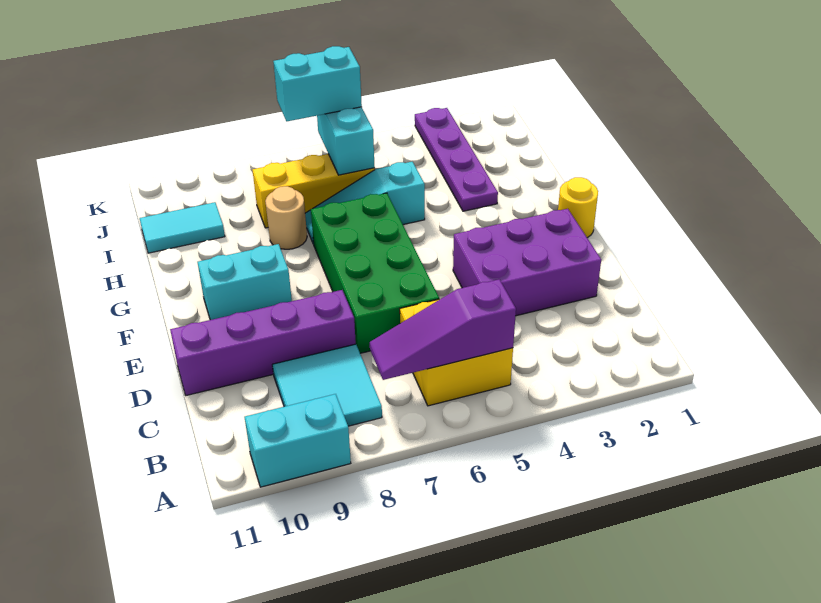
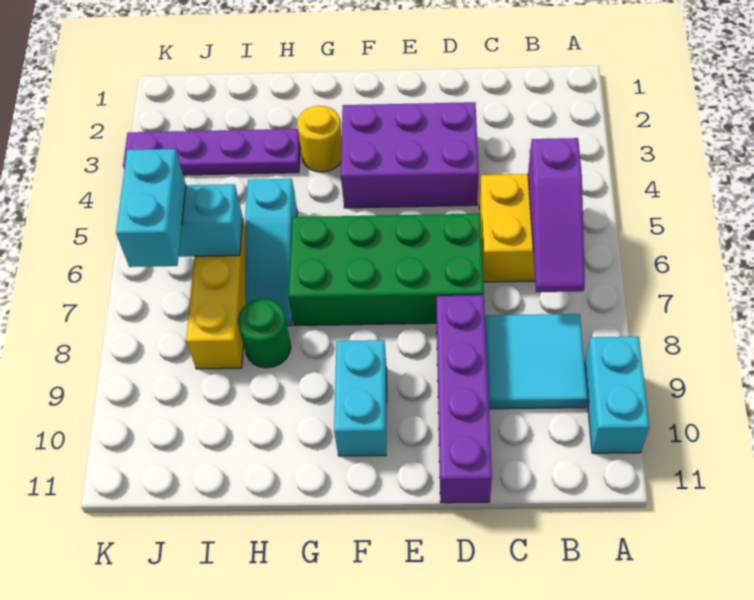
purple brick D2:E4 level 1 -> purple brick D3:F4 level 1
yellow round brick F1 level 1 -> yellow round brick G3 level 1
tan round brick H8 level 1 -> green round brick H8 level 1
cyan tile I10:I11 level 1 -> none

